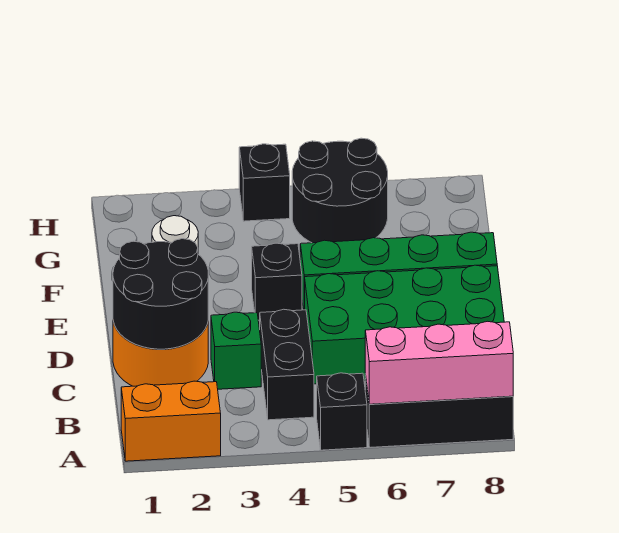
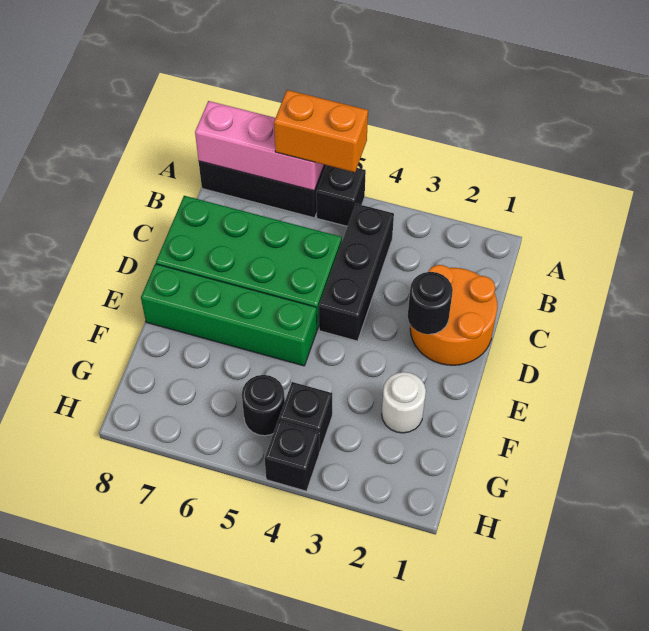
orange brick A1:A2 level 1 -> orange brick A5:A6 level 3
black brick B4:C4 level 1 -> black brick B4:D4 level 1
black round brick C1:D2 level 2 -> black round brick D2 level 2
green brick C3 level 1 -> none
black brick E4 level 1 -> black brick G4 level 1
black round brick G5:H6 level 1 -> black round brick G5 level 1

